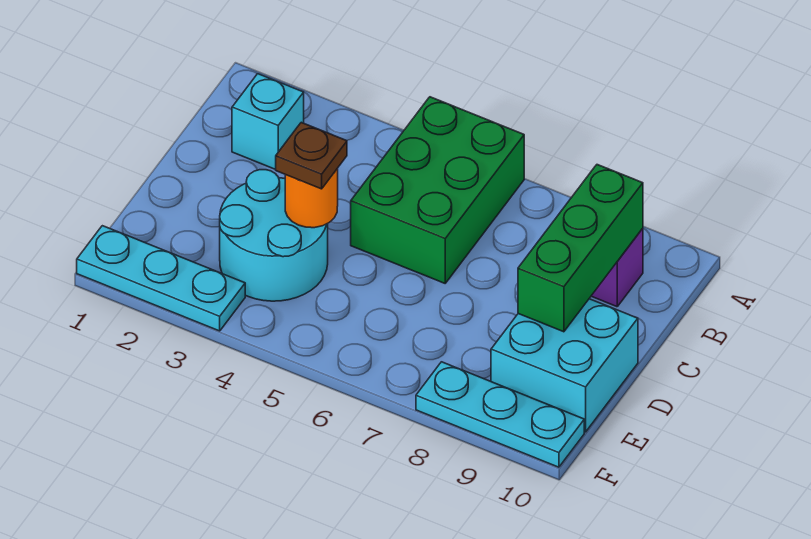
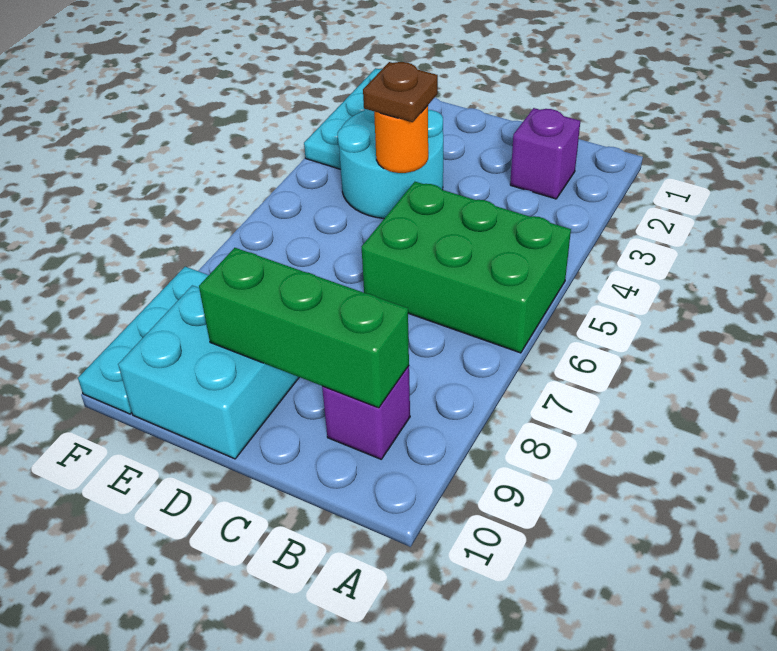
cyan brick B2 level 1 -> purple brick B2 level 1

